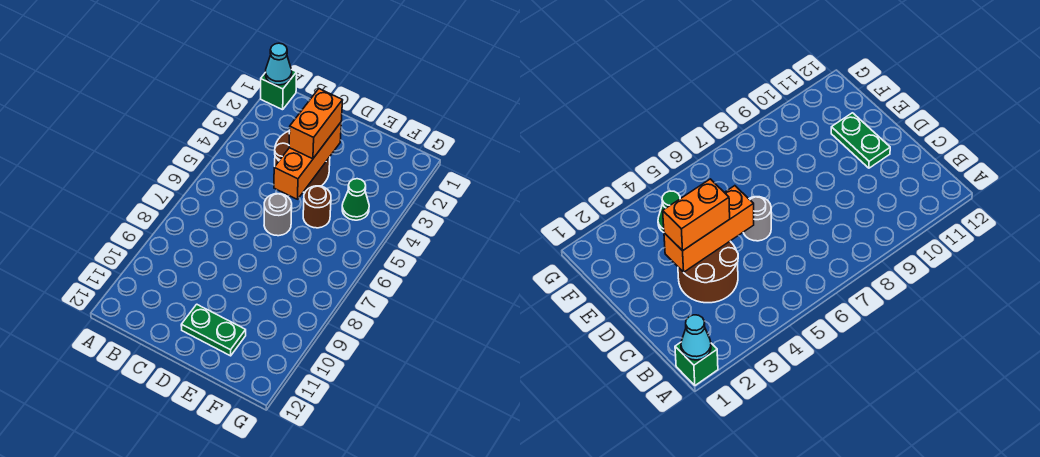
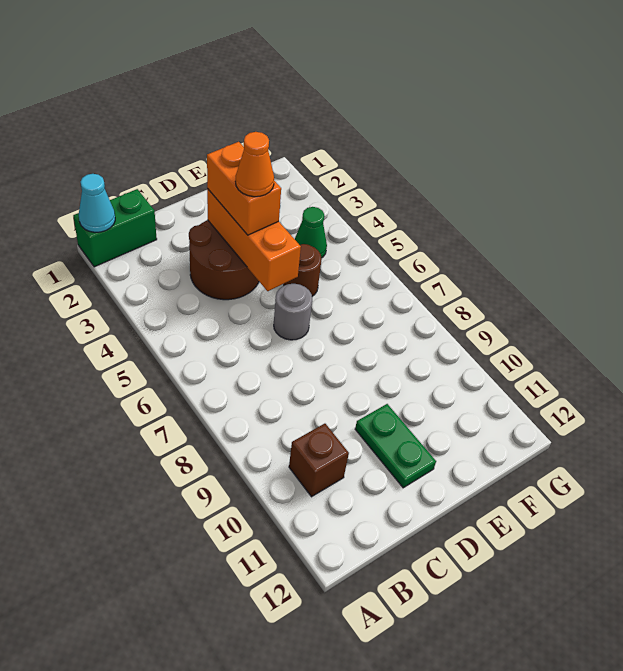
green brick A1 level 1 -> green brick A1:B1 level 1
none -> brown brick B10 level 1
none -> orange cone D4 level 4
green plate D11:E11 level 1 -> green plate D10:D11 level 1

